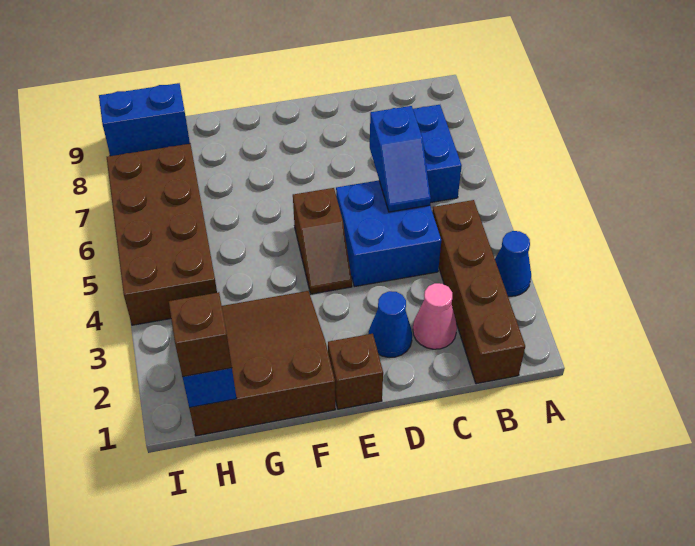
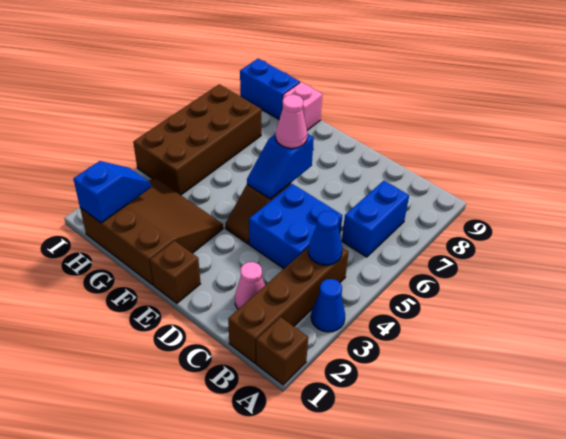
blue slope C5:C6 level 2 top 6 -> blue slope E5:E6 level 2 top 6
blue cone D2 level 1 -> blue cone B4 level 2
none -> pink cone E6 level 3
none -> pink brick G9 level 1
brown brick H1 level 3 -> brown brick A1 level 1

